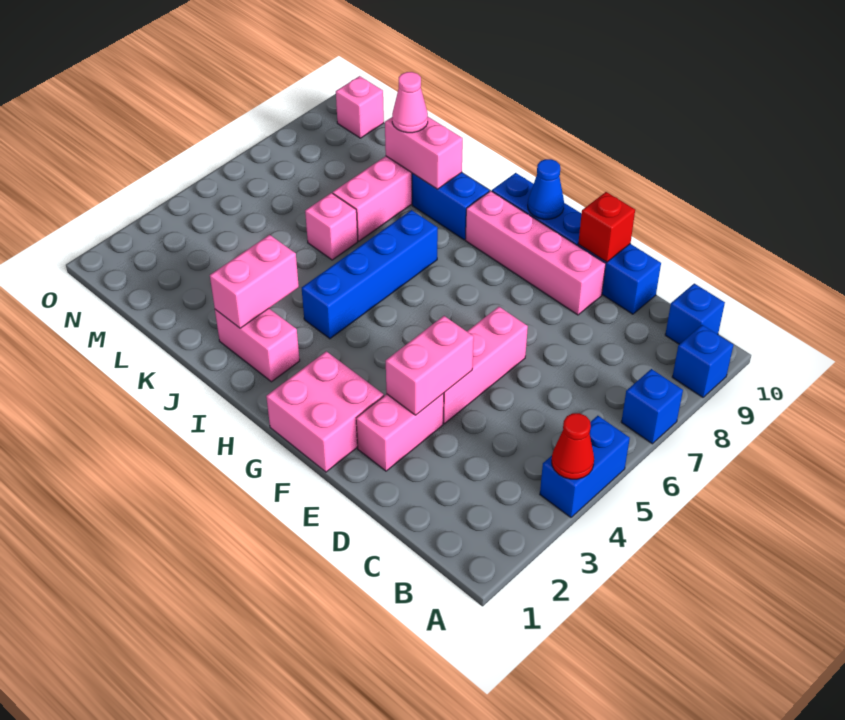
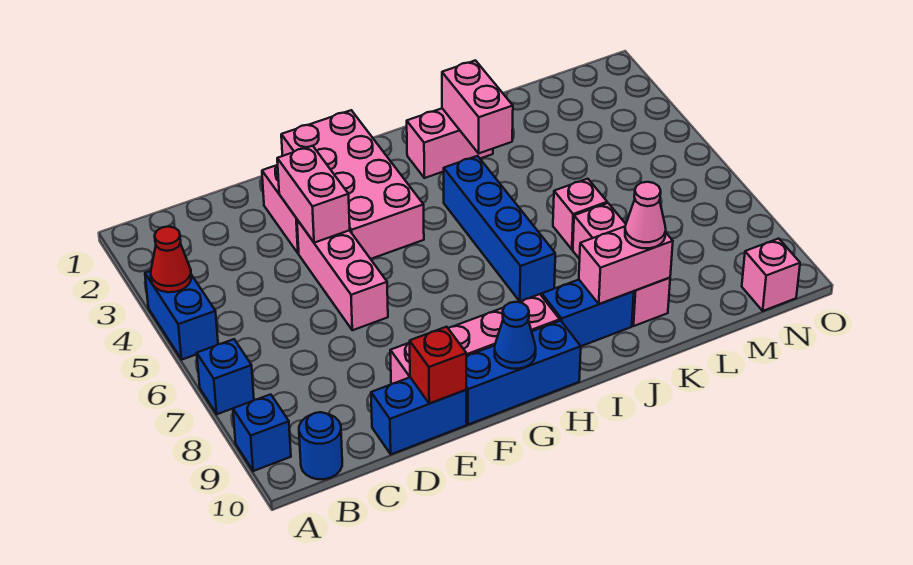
blue brick B10 level 1 -> blue round brick B10 level 1
pink brick F1:G2 level 1 -> pink brick F1:G4 level 1

